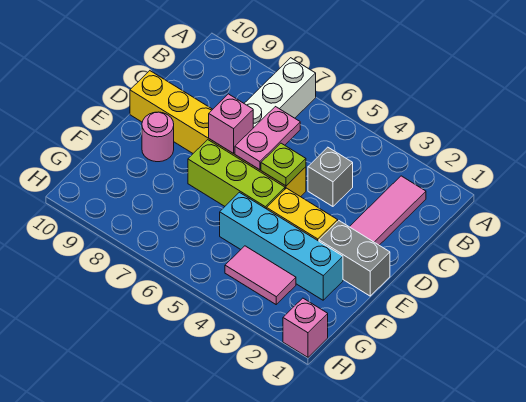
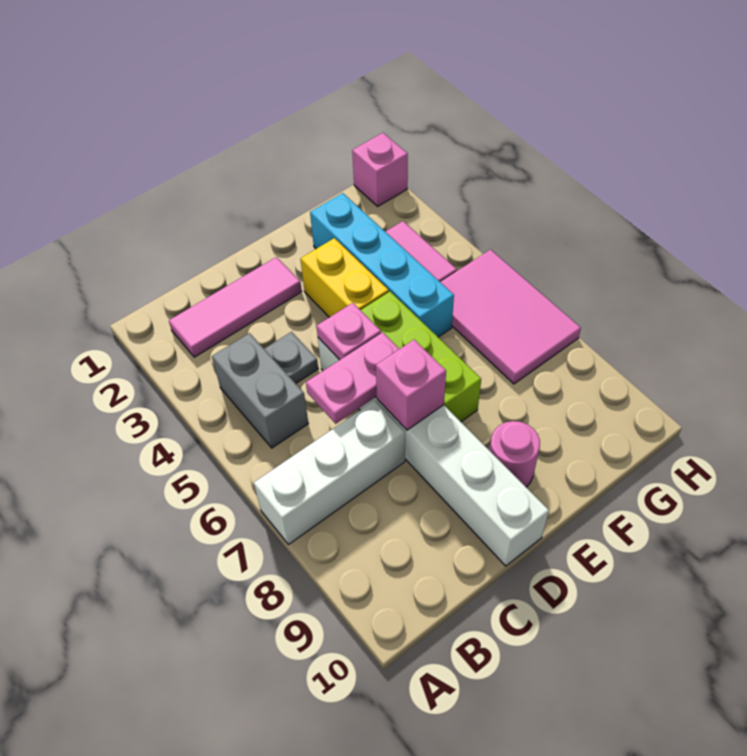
grey brick C4 level 1 -> grey plate C4 level 1
yellow brick D5:D10 level 1 -> white brick D5:D10 level 1
lime plate D5 level 2 -> pink plate D5 level 2
grey brick E1:E2 level 1 -> grey brick B4:B5 level 1
none -> pink tile G5:H7 level 1

